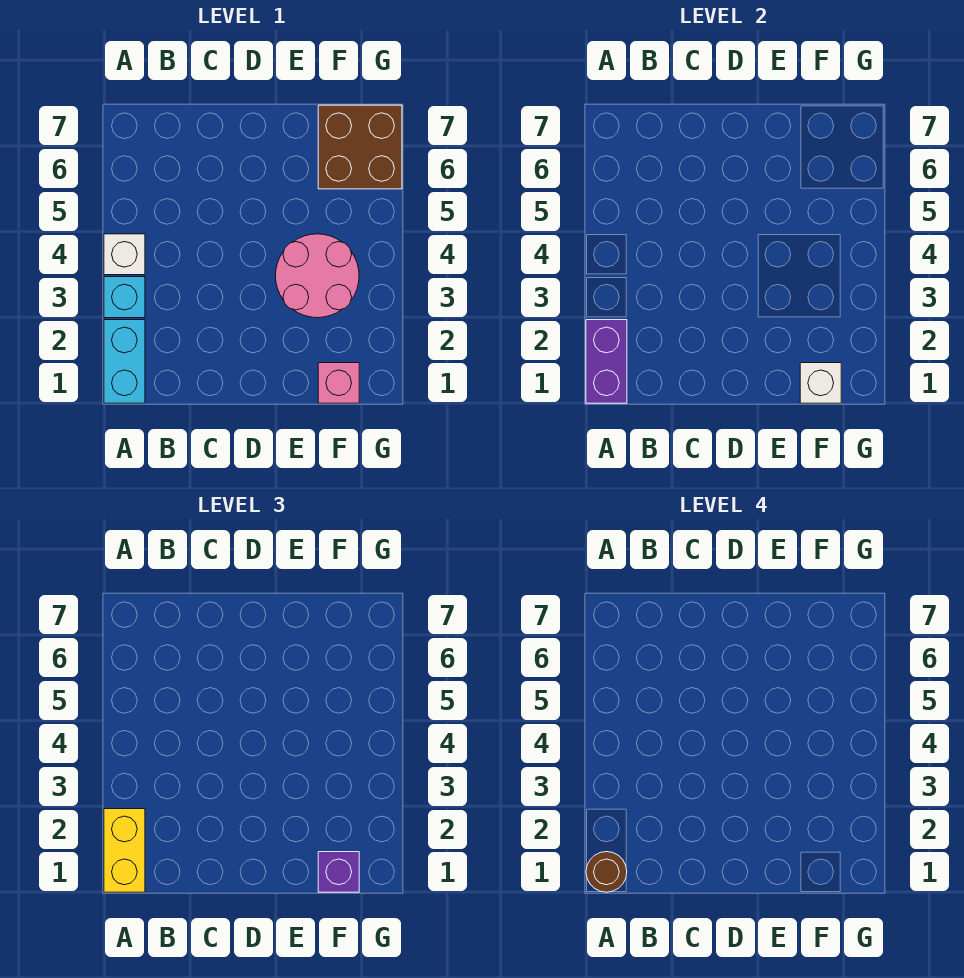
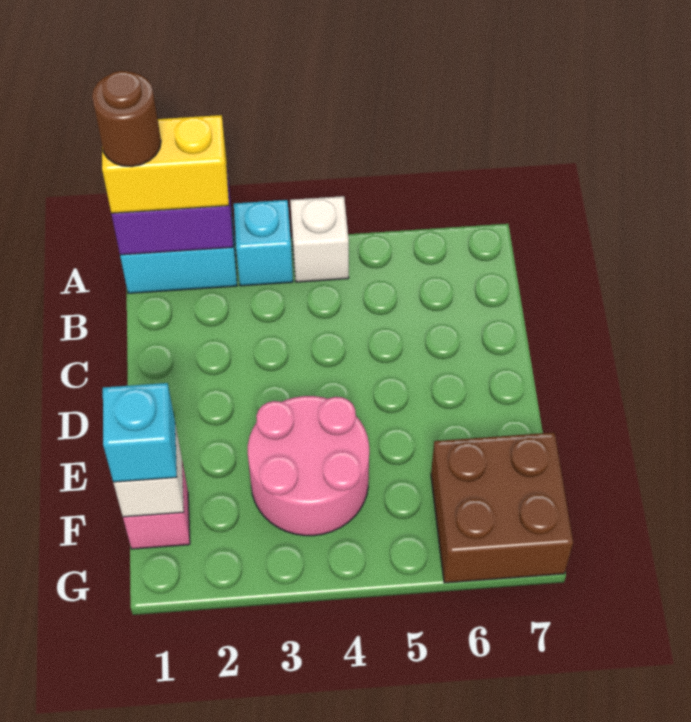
purple brick F1 level 3 -> cyan brick F1 level 3

